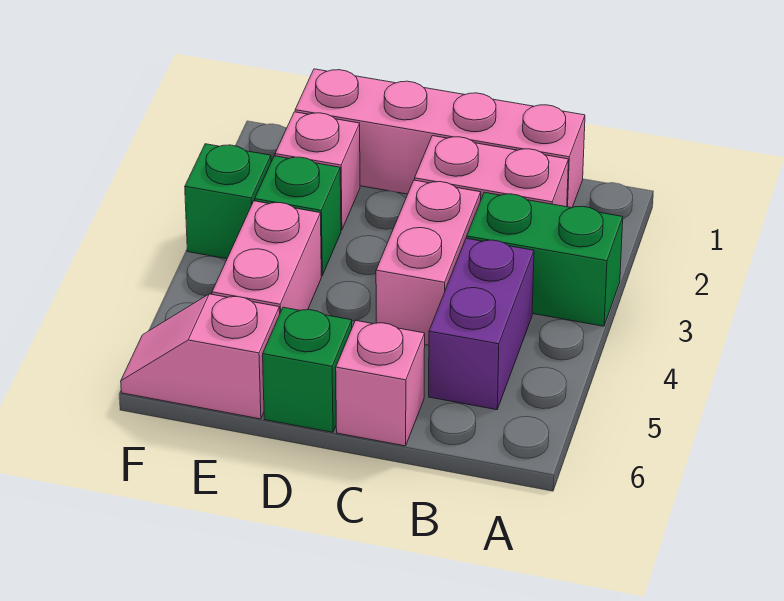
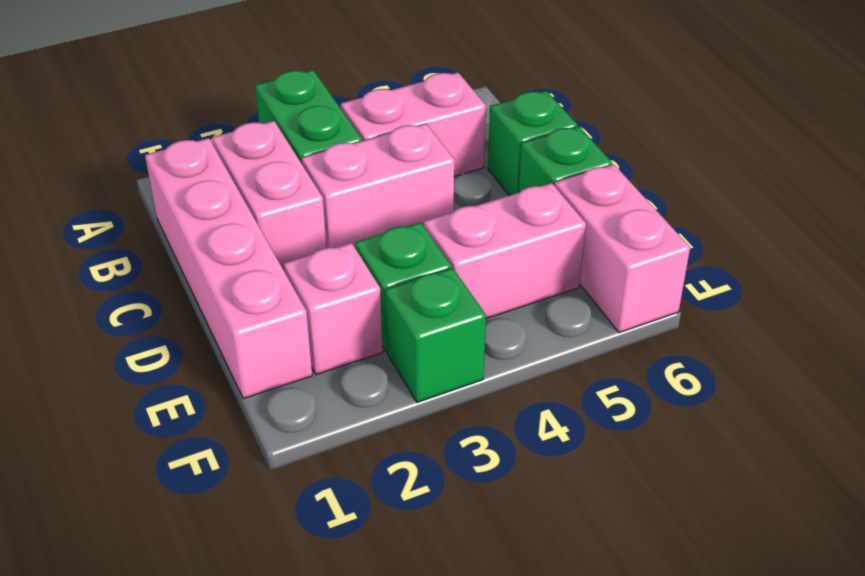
purple brick B4:B5 level 1 -> pink brick B4:B5 level 1
pink brick C6 level 1 -> green brick C6 level 1
pink slope E6:F6 level 1 top E -> pink brick E6:F6 level 1

